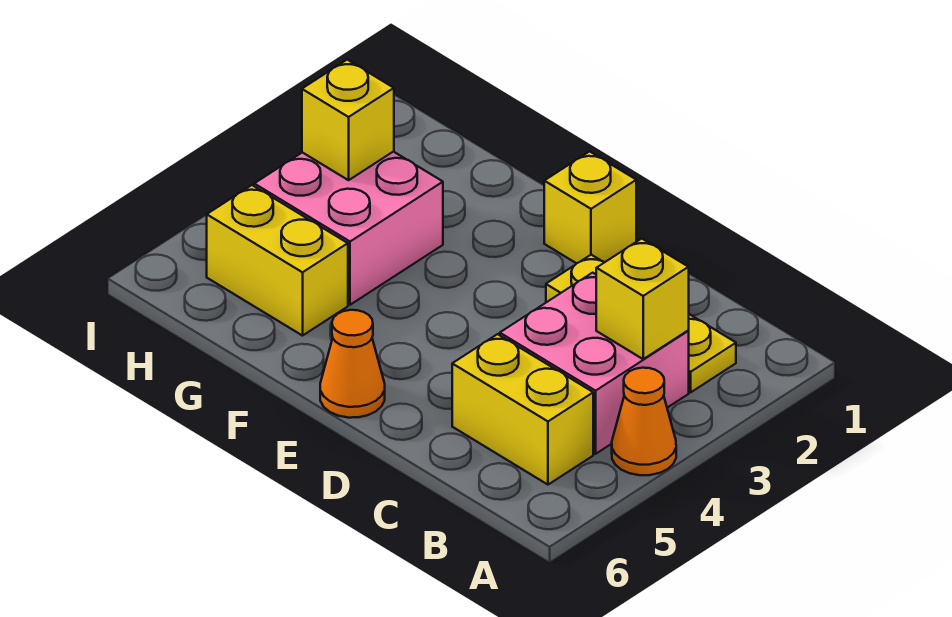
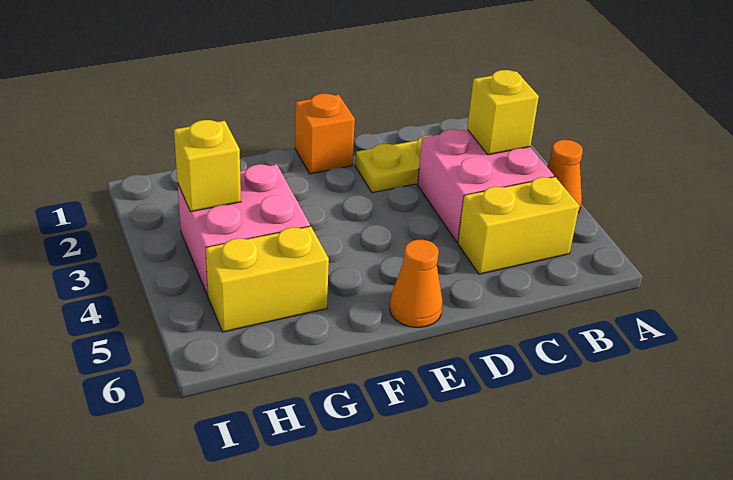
yellow brick E1 level 1 -> orange brick E1 level 1

